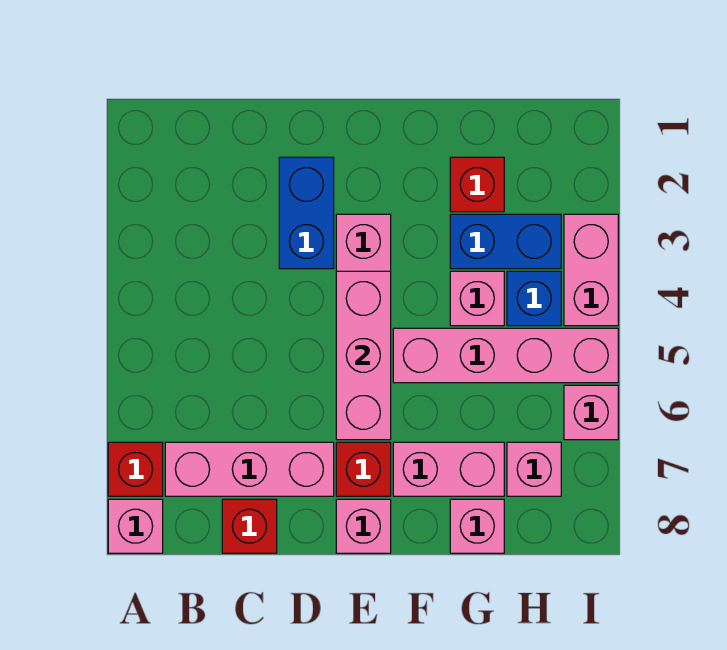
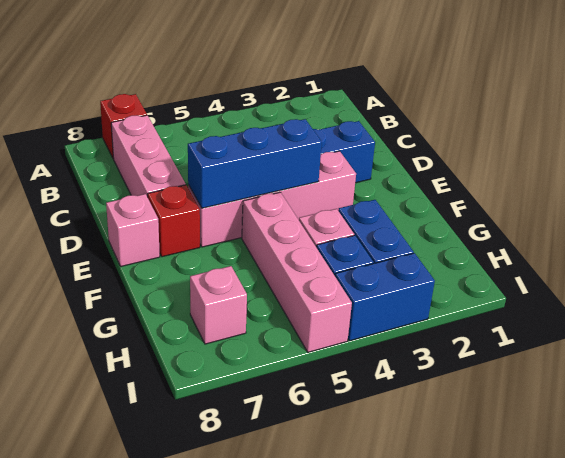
pink brick A8 level 1 -> none
red brick C8 level 1 -> none
pink brick E4:E6 level 2 -> blue brick E4:E6 level 2
pink brick F7:G7 level 1 -> none
red brick G2 level 1 -> none
pink brick G8 level 1 -> none
pink brick I3:I4 level 1 -> blue brick I3:I4 level 1
pink brick I6 level 1 -> none

